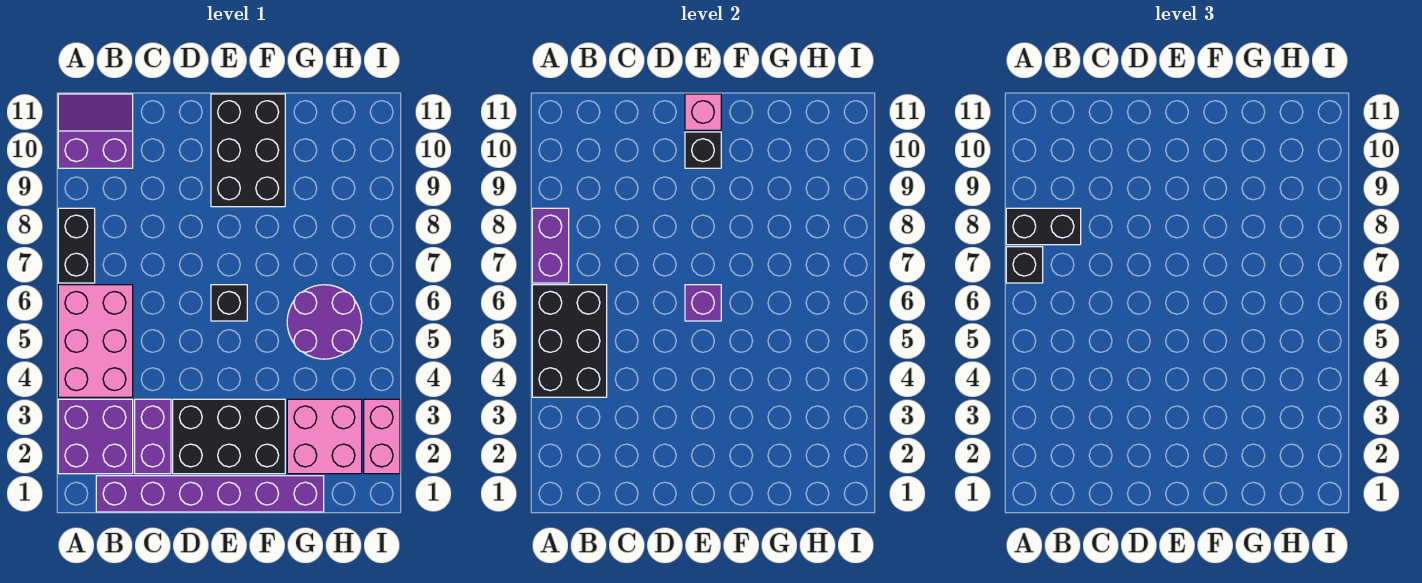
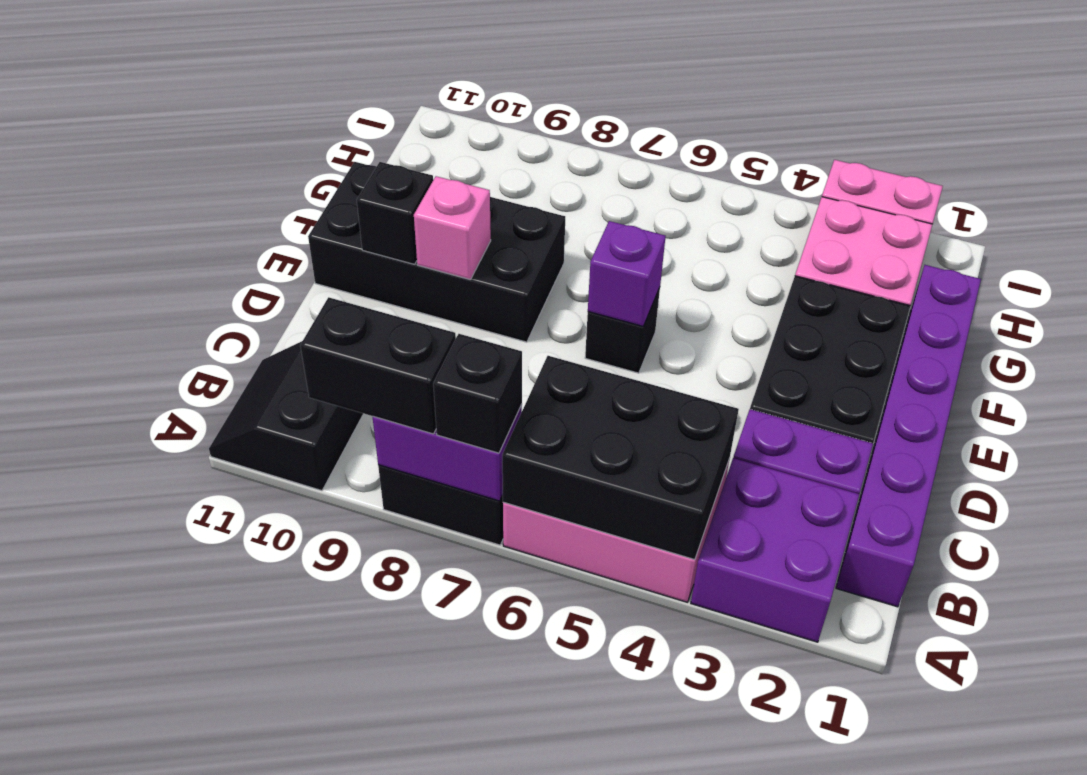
black brick A8:B8 level 3 -> black brick A8:A9 level 3
purple slope A10:B11 level 1 top 10 -> black slope A10:B11 level 1 top 10
black brick E9:F11 level 1 -> black brick E8:F11 level 1
pink brick E11 level 2 -> pink brick E9 level 2
purple round brick G5:H6 level 1 -> none

